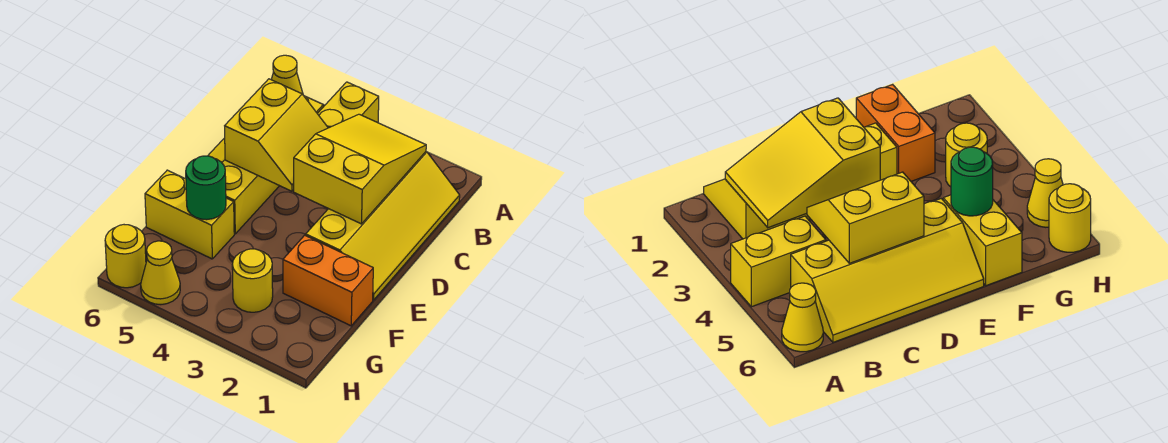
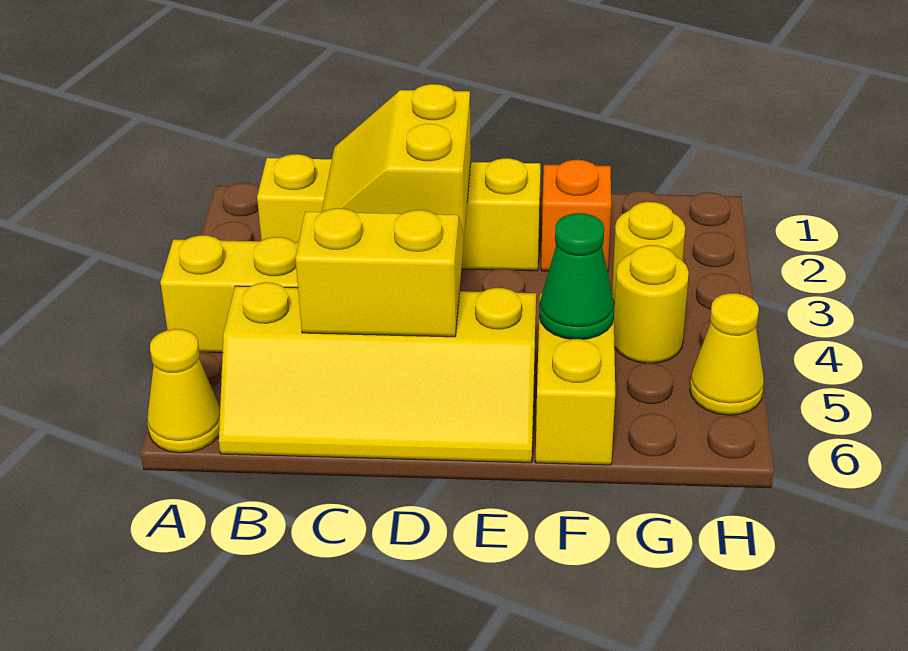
yellow slope B2:D3 level 2 top D -> yellow slope C2:D3 level 2 top D
orange brick F1:F2 level 1 -> orange brick F2 level 1
green round brick F5 level 2 -> green cone F5 level 2
yellow round brick H6 level 1 -> yellow round brick G4 level 1

